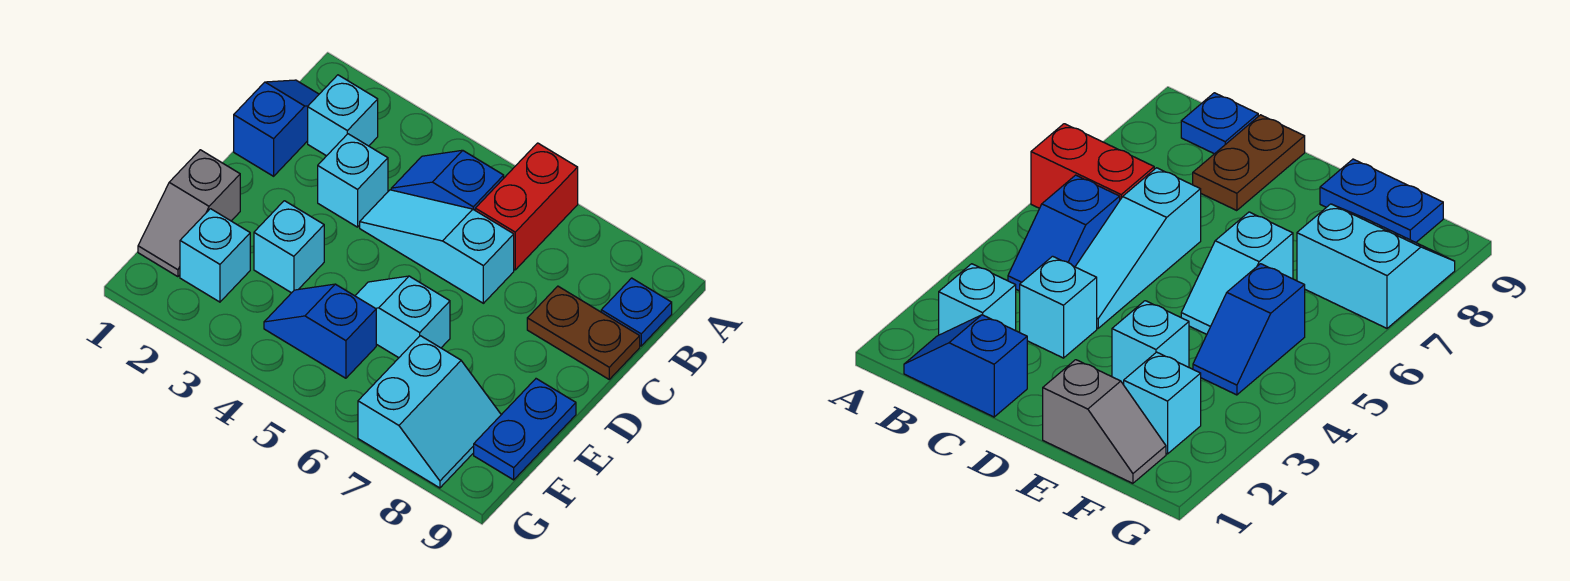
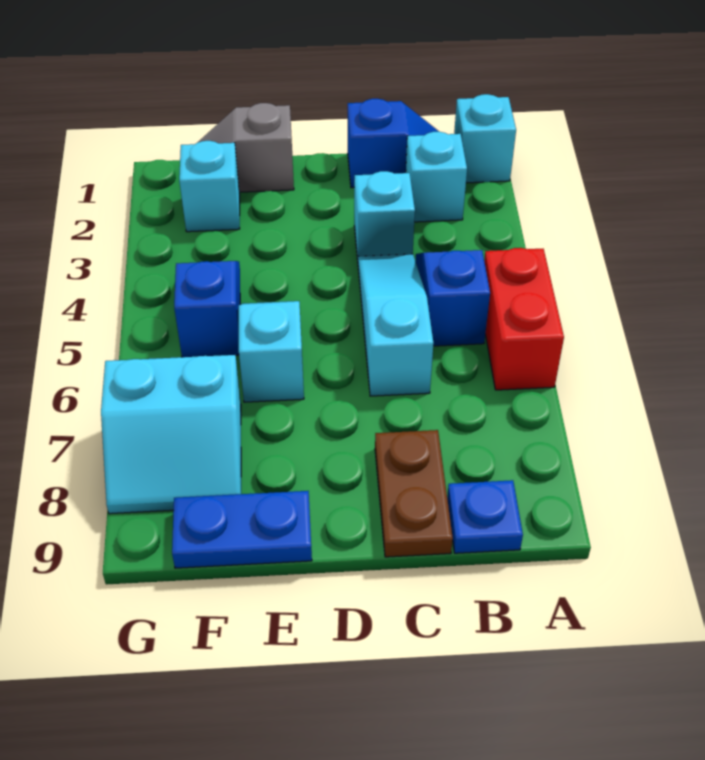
red brick A6:B6 level 1 -> red brick A5:A6 level 1
cyan brick E3 level 1 -> cyan brick A1 level 1

